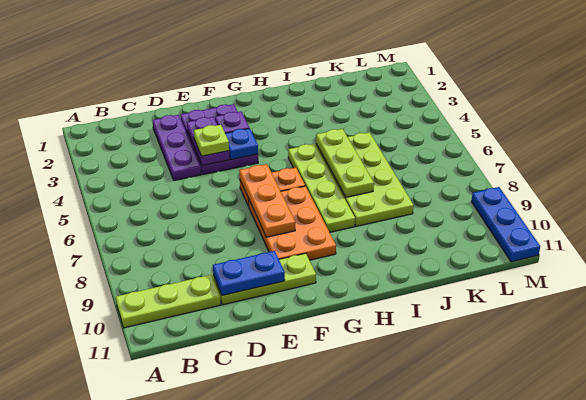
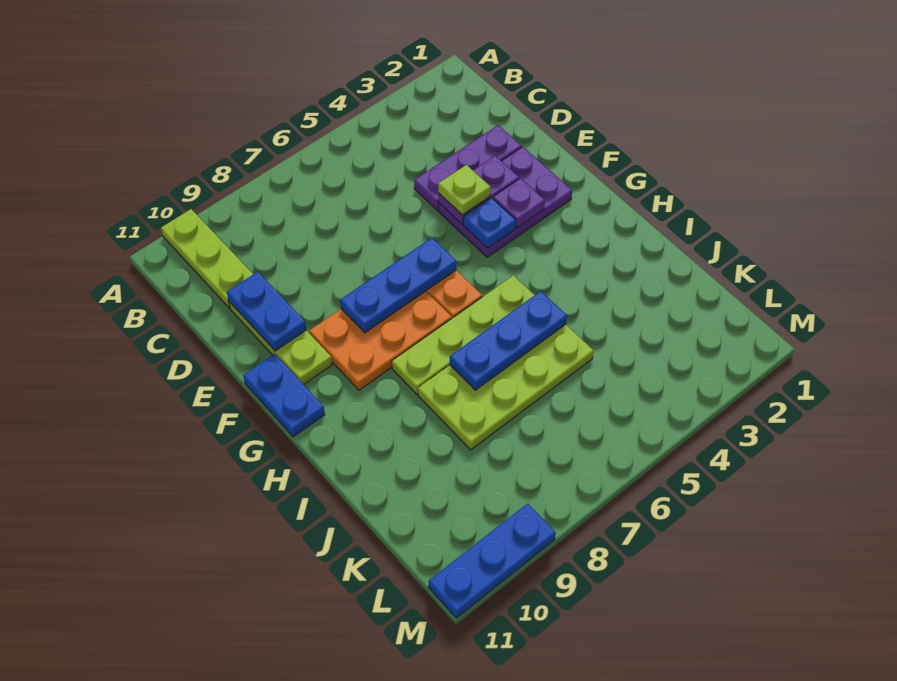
orange plate F6:F8 level 2 -> blue plate F6:F8 level 2
none -> blue plate F11:G11 level 1
lime plate I5:I7 level 2 -> blue plate I5:I7 level 2

